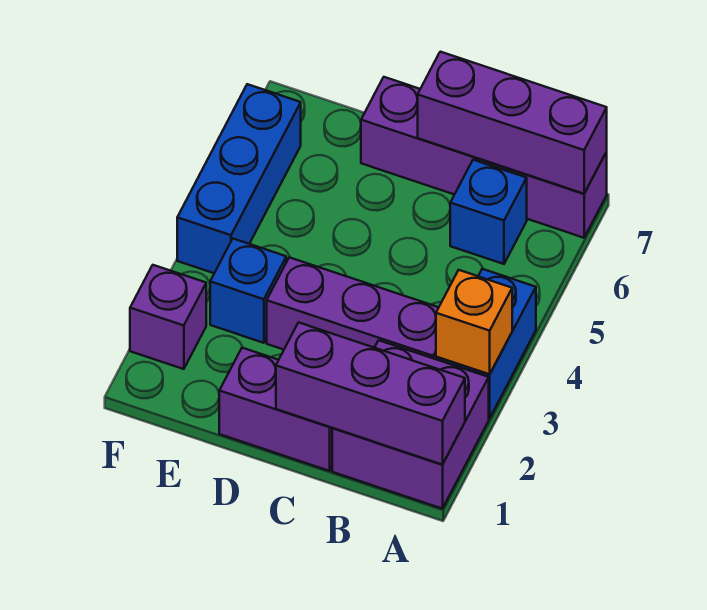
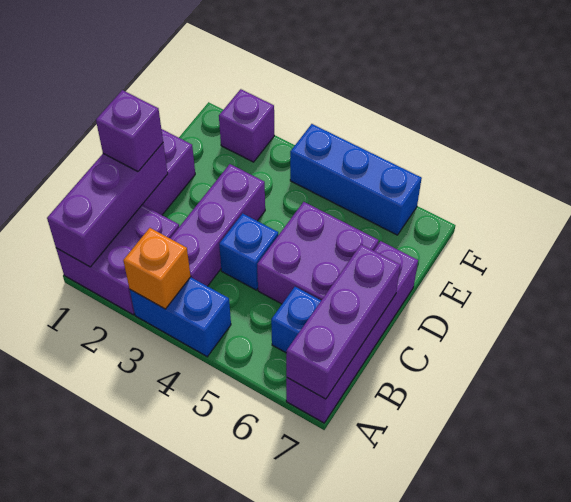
none -> purple brick C1 level 3
none -> purple brick C5:D6 level 1
blue brick E3 level 1 -> blue brick C4 level 1

